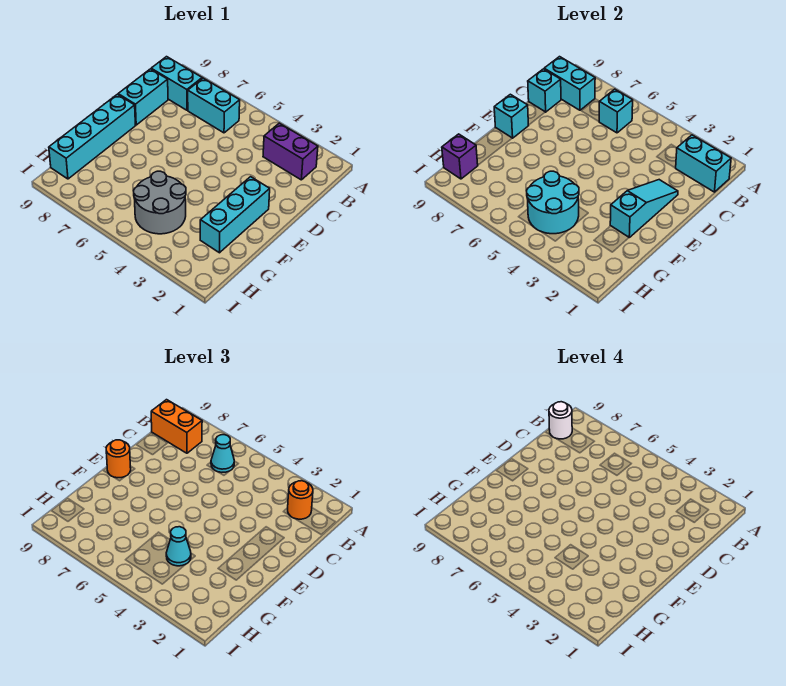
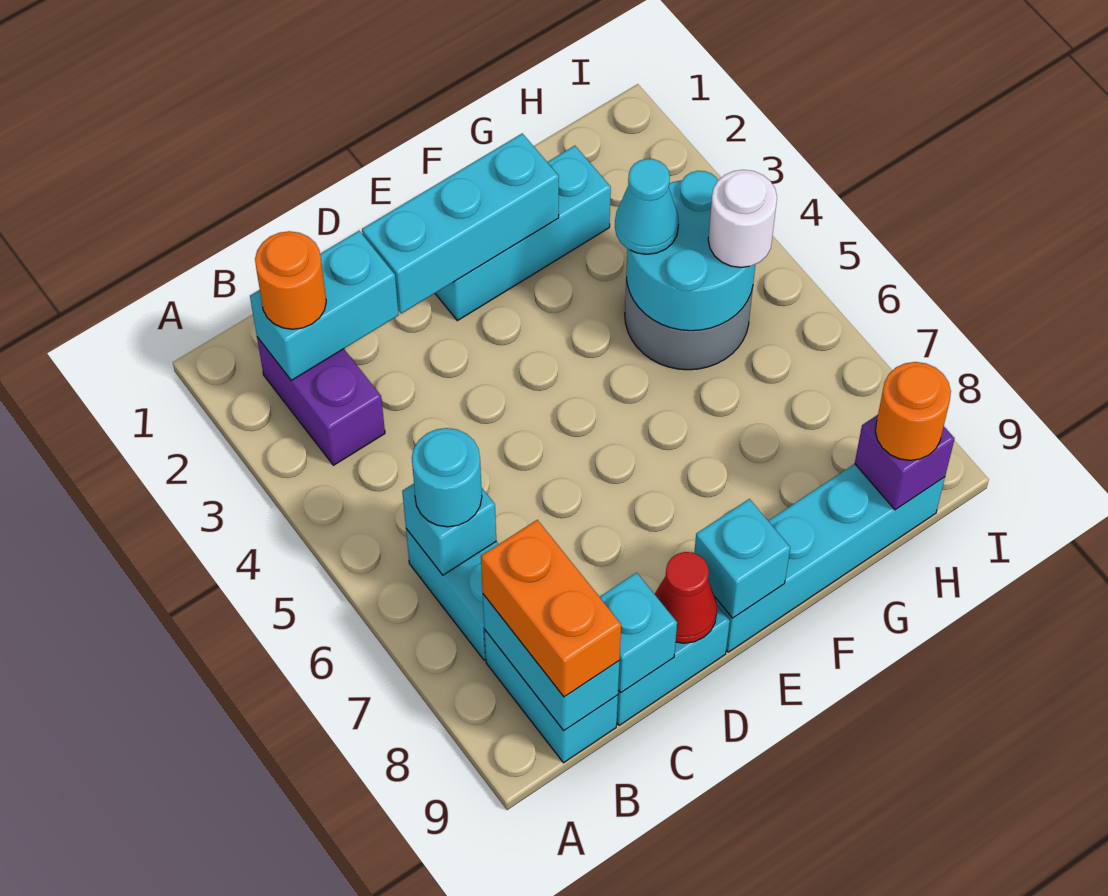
cyan brick B1:B2 level 2 -> cyan brick B2:C2 level 2
cyan cone B6 level 3 -> cyan round brick B6 level 3
white round brick B9 level 4 -> white round brick H5 level 3
cyan slope D2:F2 level 2 top F -> cyan brick D2:F2 level 2
none -> red cone D9 level 2
orange round brick E9 level 3 -> orange round brick H9 level 3

